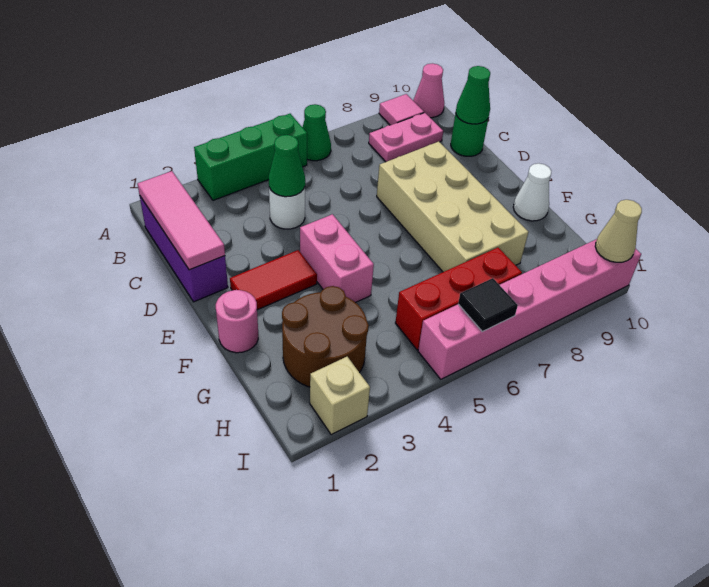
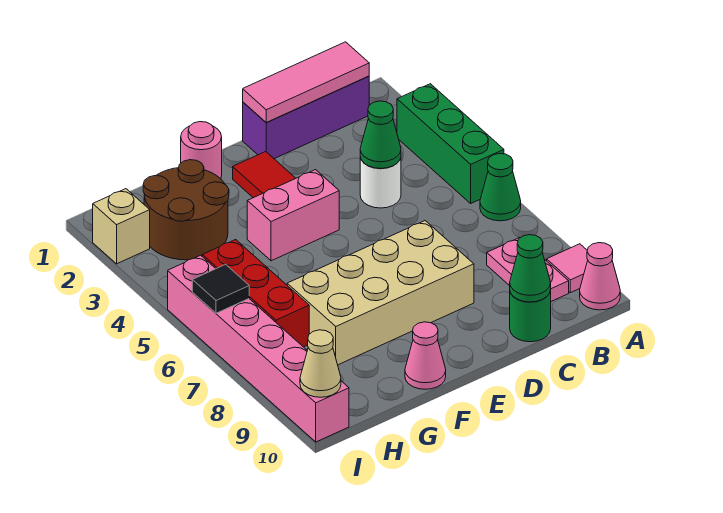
white cone F10 level 1 -> pink cone F10 level 1

